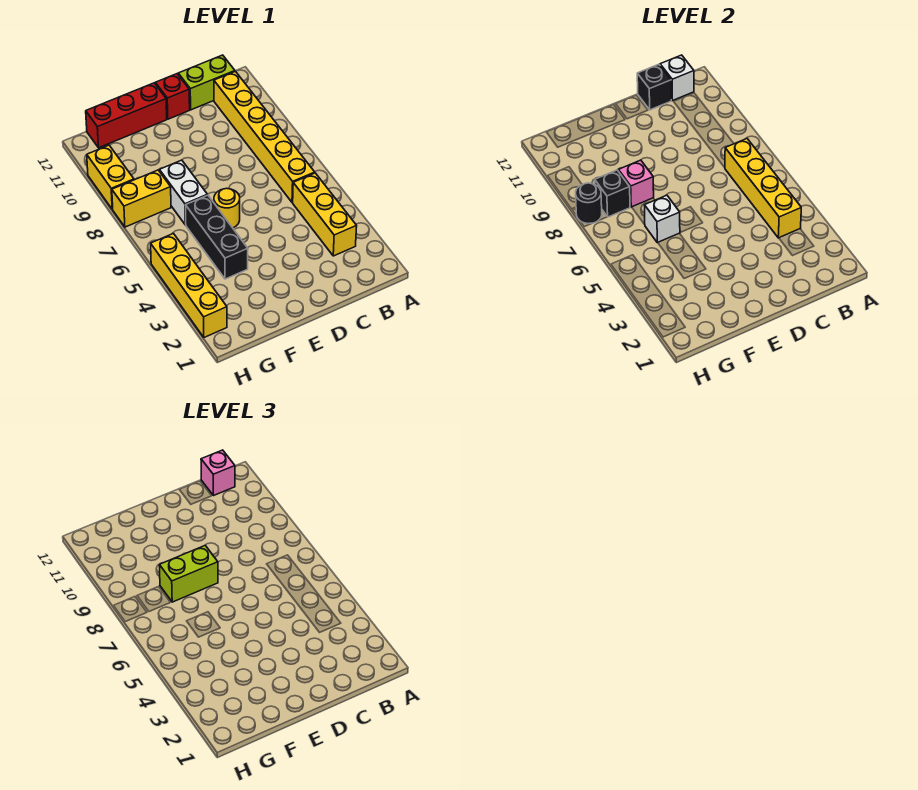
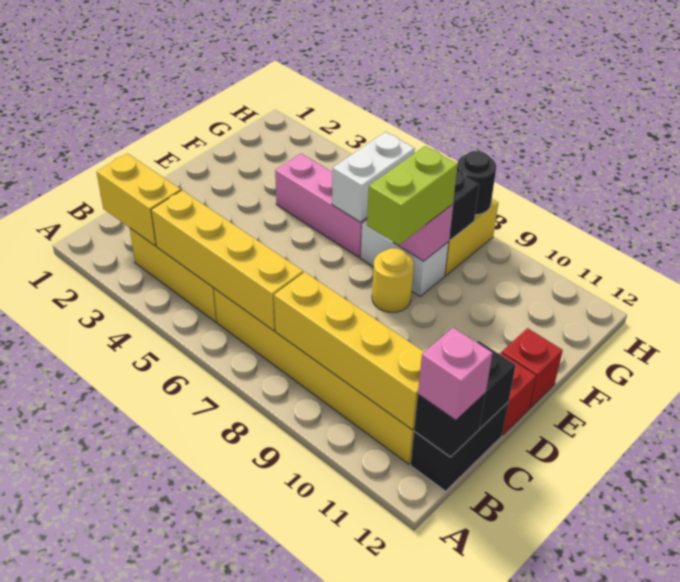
lime brick B12:C12 level 1 -> black brick B12:C12 level 1
white brick B12 level 2 -> black brick B12 level 2
yellow round brick E6 level 1 -> yellow round brick E8 level 1
red brick E12:G12 level 1 -> red brick E12 level 1
black brick F4:F6 level 1 -> pink brick F4:F6 level 1
white brick F6 level 2 -> white brick F6:G6 level 2
yellow brick H2:H5 level 1 -> yellow brick B8:B11 level 2
yellow brick H9:H10 level 1 -> yellow brick B2:B3 level 2

